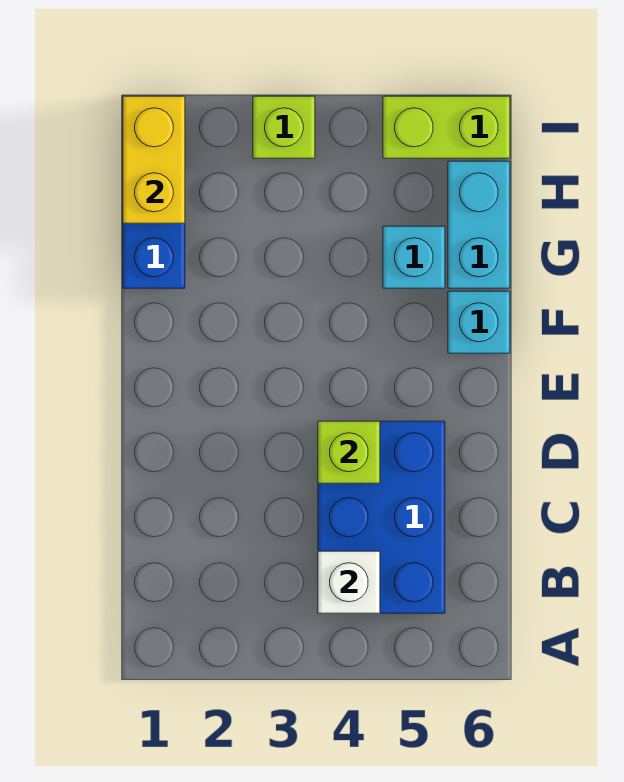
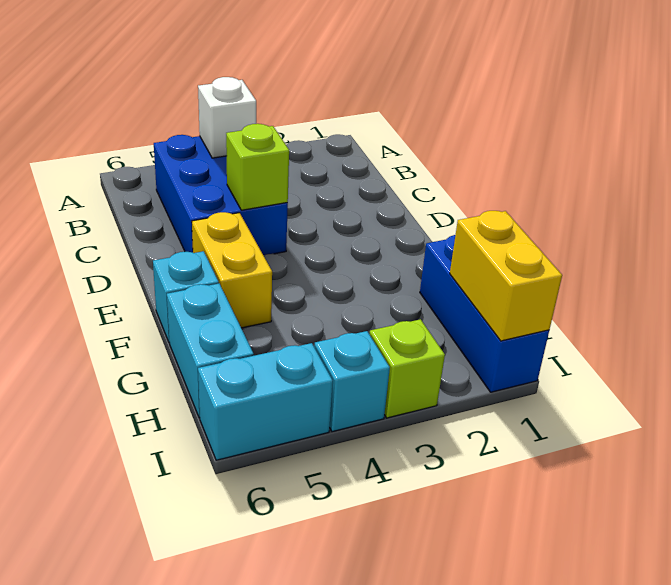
none -> yellow brick E5:F5 level 1
cyan brick G5 level 1 -> cyan brick I4 level 1
lime brick I5:I6 level 1 -> cyan brick I5:I6 level 1

